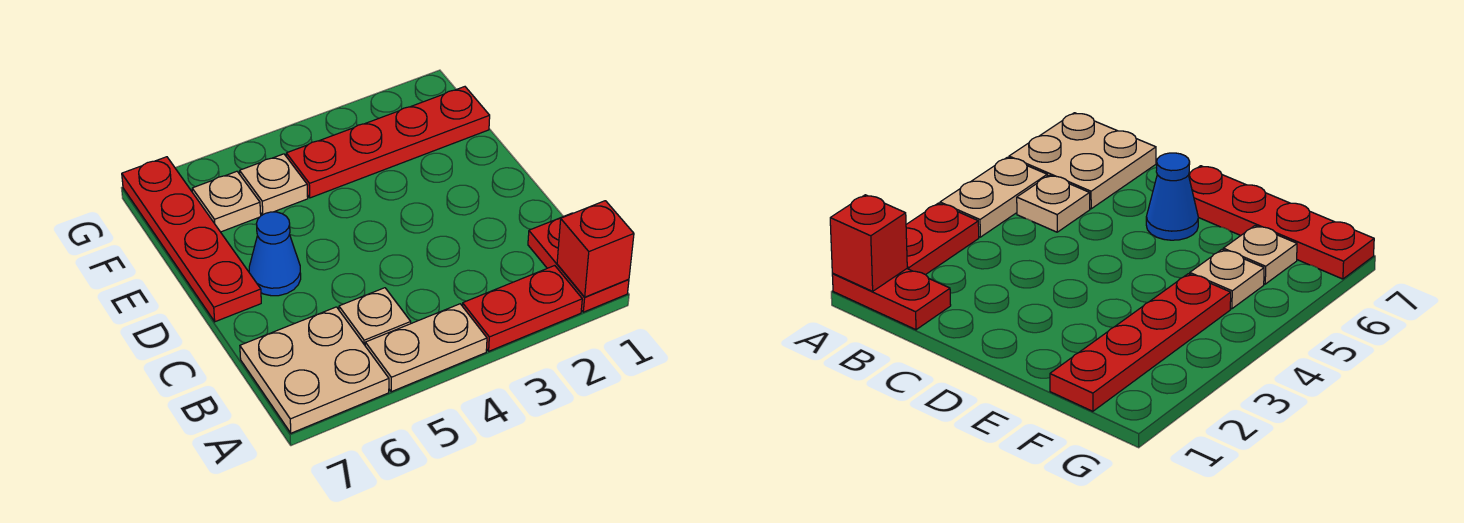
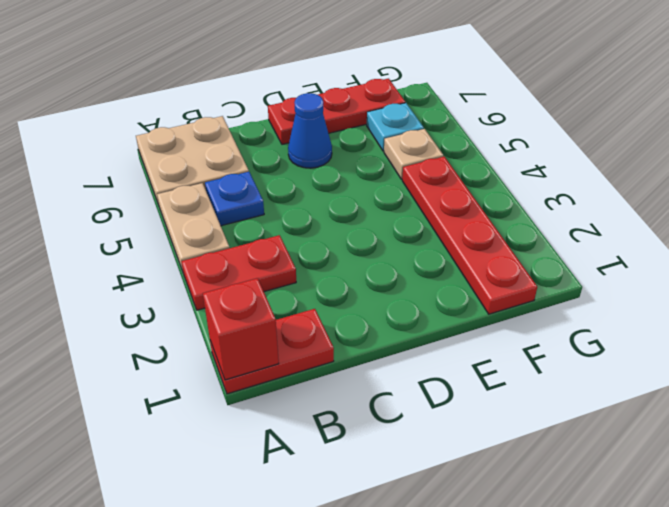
red plate A2:A3 level 1 -> red plate A3:B3 level 1
tan plate B5 level 1 -> blue plate B5 level 1
red plate D7:G7 level 1 -> red plate D7:F7 level 1
tan plate F6 level 1 -> cyan plate F6 level 1

